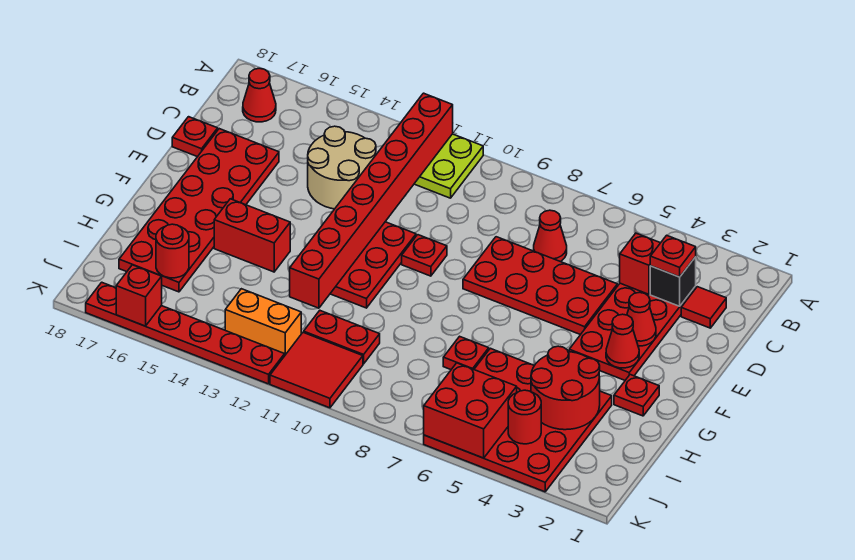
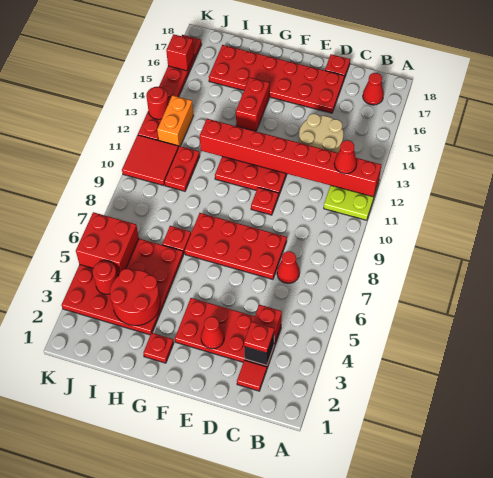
red plate D5:E8 level 1 -> red plate D7:G8 level 1
red cone F3 level 2 -> red cone B12 level 3
red round brick I16 level 2 -> red round brick K13 level 2

